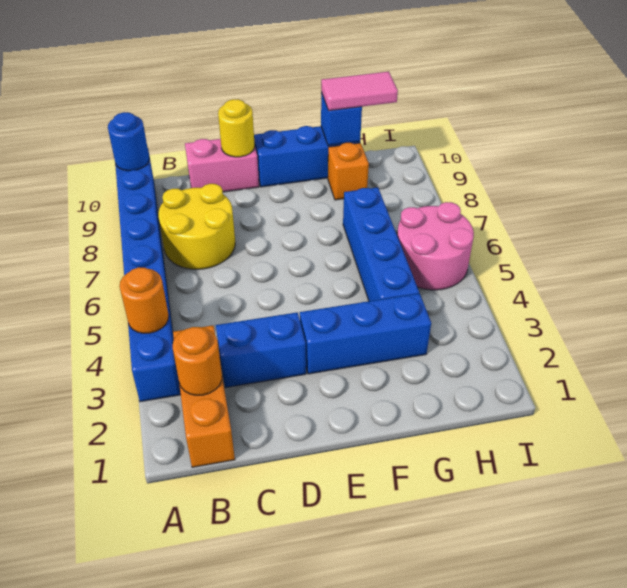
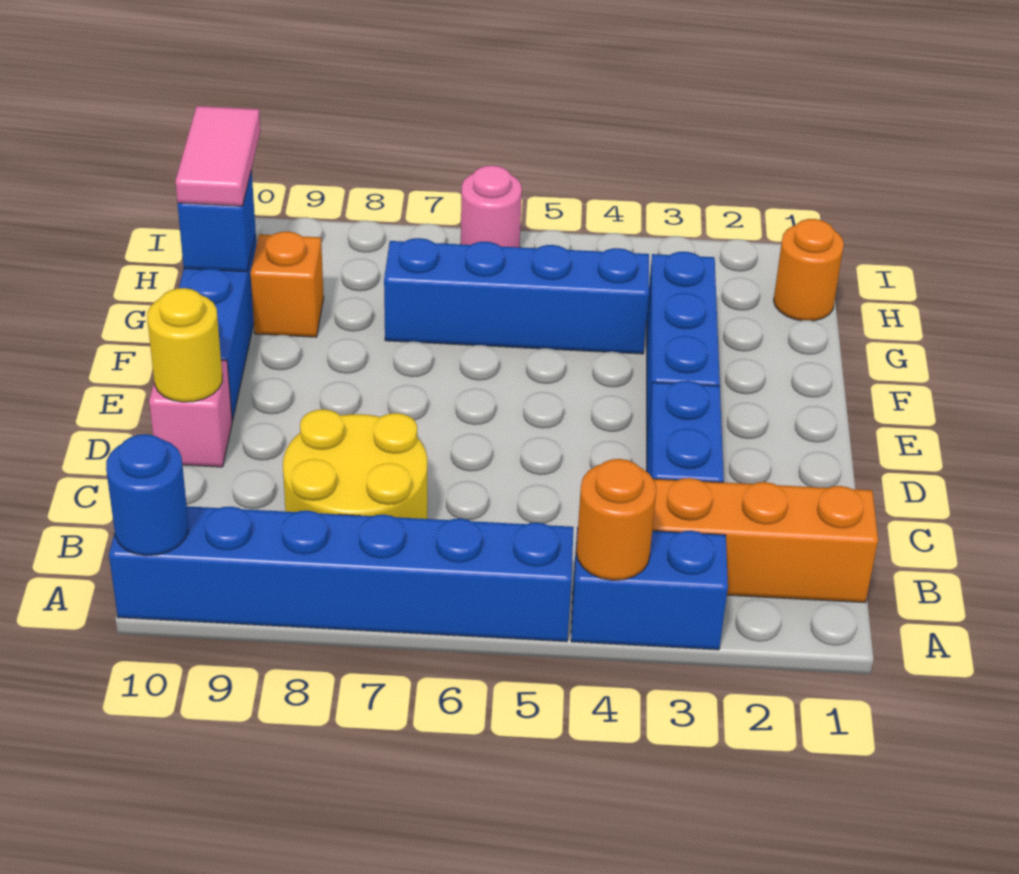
orange round brick B2 level 2 -> orange round brick H1 level 1
pink brick C10:D10 level 1 -> pink brick D10 level 1
pink round brick H5:I6 level 1 -> pink round brick I6 level 1

